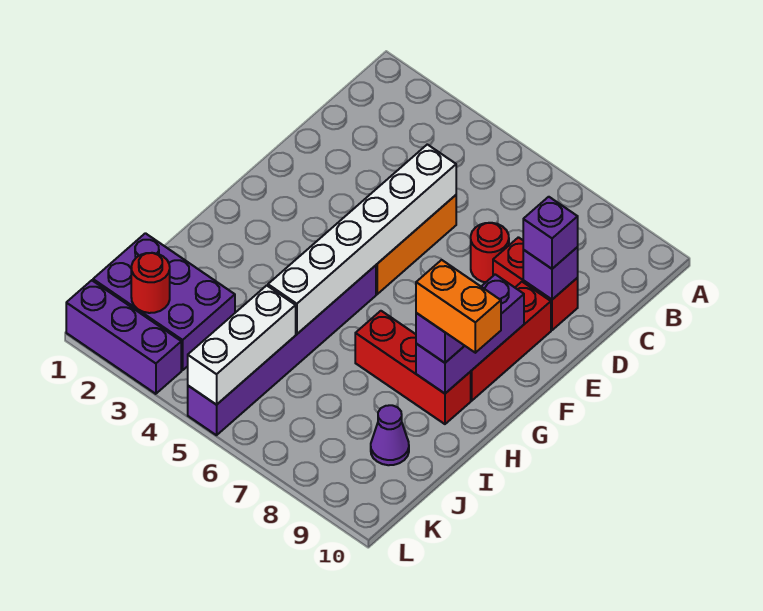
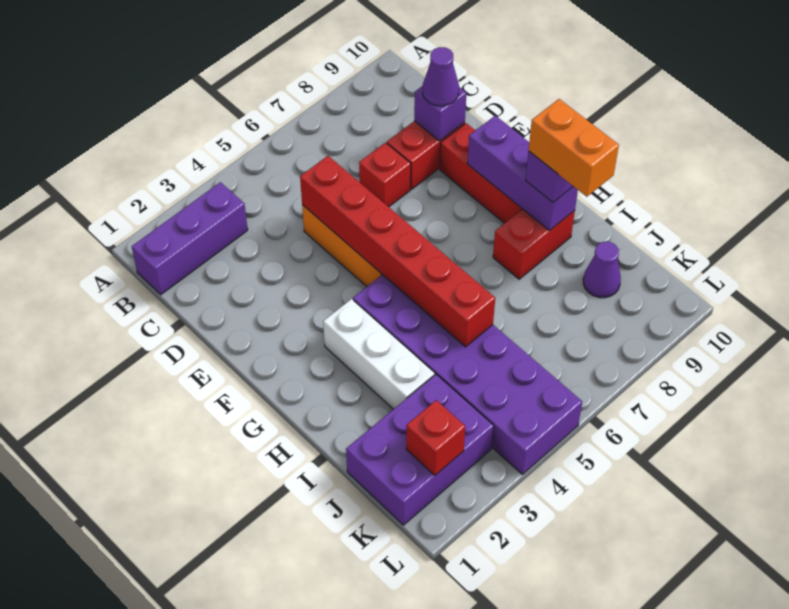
white brick D5:I5 level 2 -> red brick D5:I5 level 2
red round brick D7 level 1 -> red brick D7 level 1
purple brick D9 level 3 -> purple cone D9 level 3
purple brick G5:L5 level 1 -> purple brick G4:L5 level 1
red brick H7:H9 level 1 -> red brick H8:H9 level 1
orange brick H9:H10 level 4 -> orange brick H9:I9 level 4
white brick J5:L5 level 2 -> white brick G3:I3 level 1
red round brick K2 level 2 -> red brick K2 level 2
purple brick L1:L3 level 1 -> purple brick B1:B3 level 1

